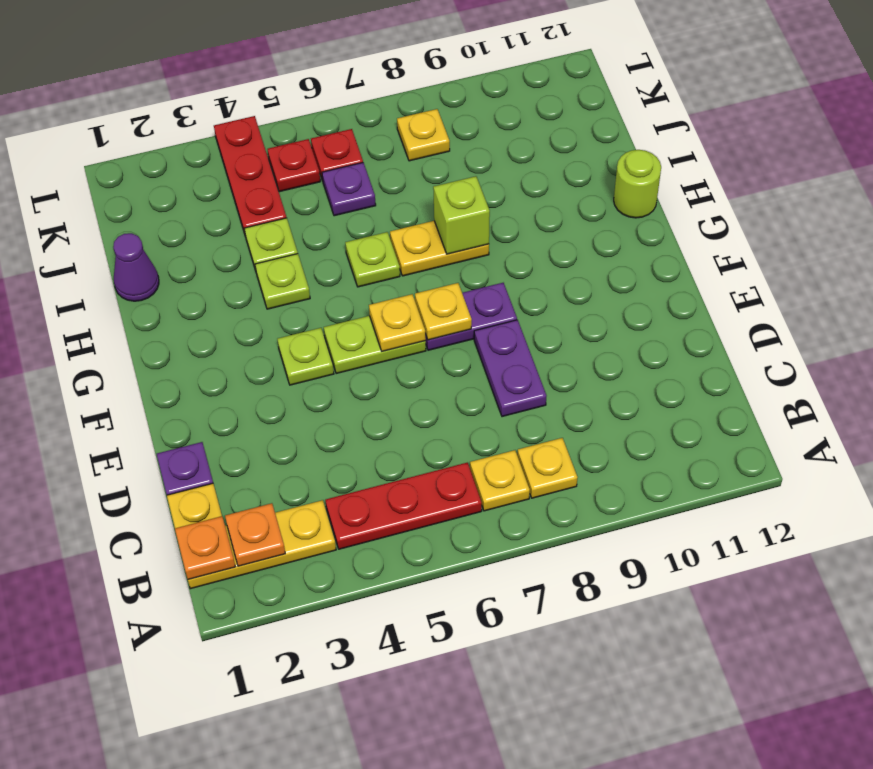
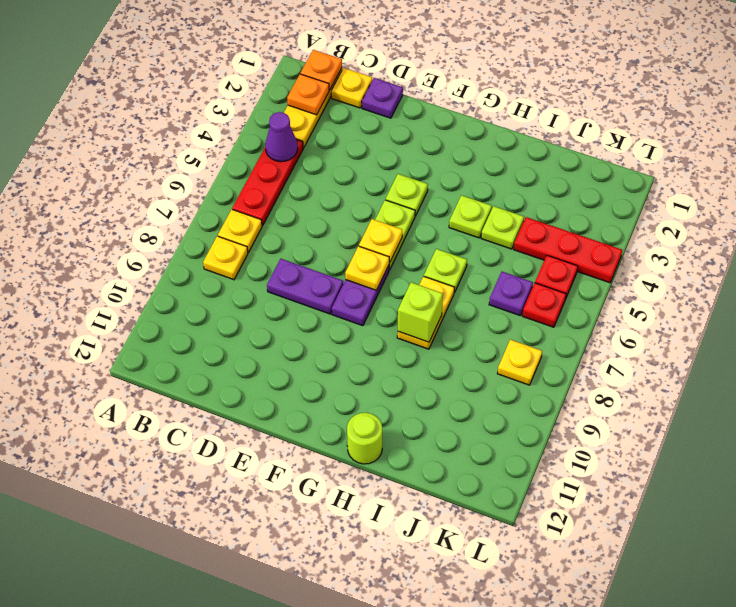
purple cone I1 level 1 -> purple cone B4 level 2

